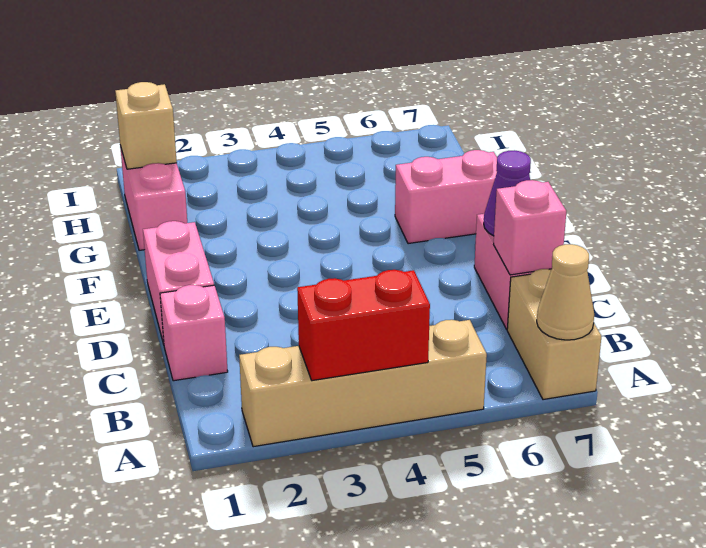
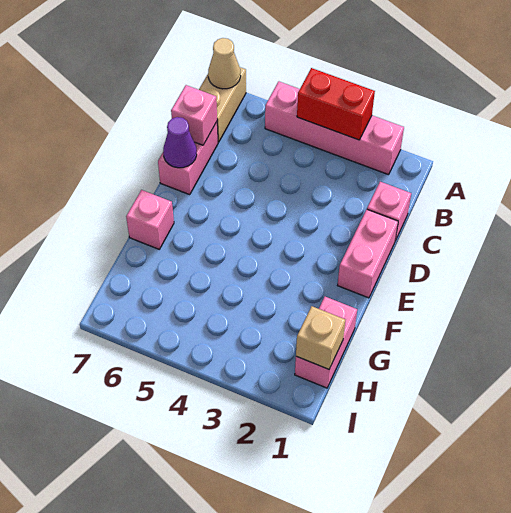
tan brick A2:A5 level 1 -> pink brick A2:A5 level 1
pink brick F6:F7 level 1 -> pink brick F7 level 1

